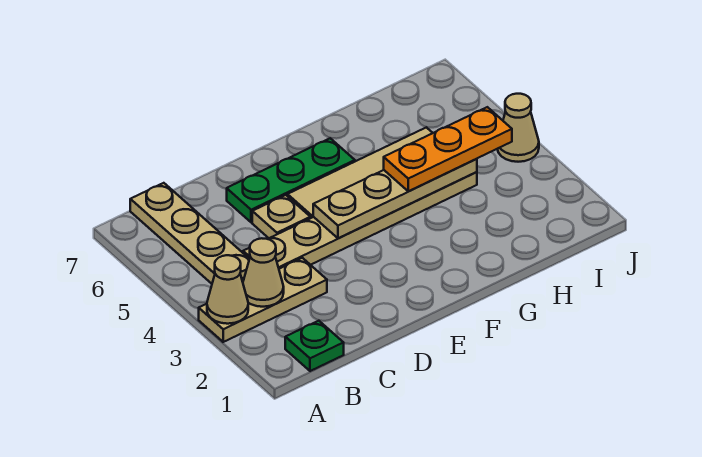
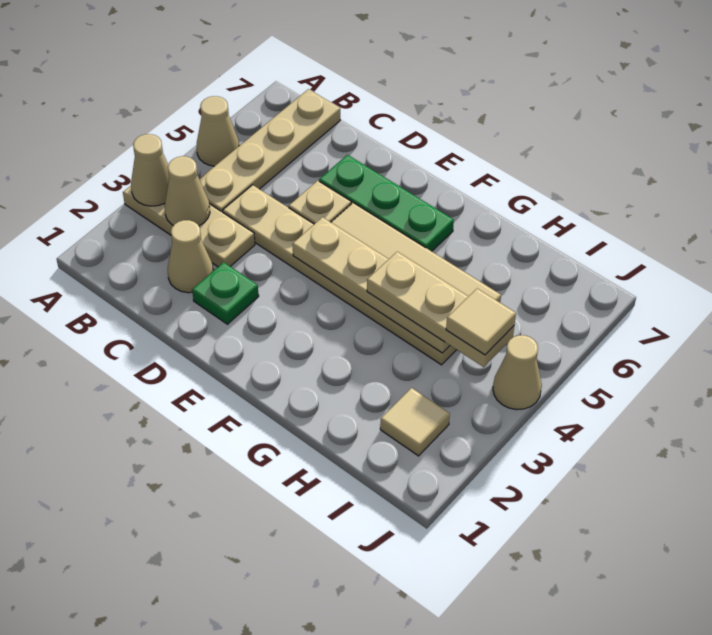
none -> tan cone A5 level 1
green plate B1 level 1 -> green plate D2 level 1
none -> tan cone C2 level 1
orange plate G4:I4 level 3 -> tan plate G4:I4 level 3
none -> tan tile I2 level 1
none -> tan tile I4 level 4

